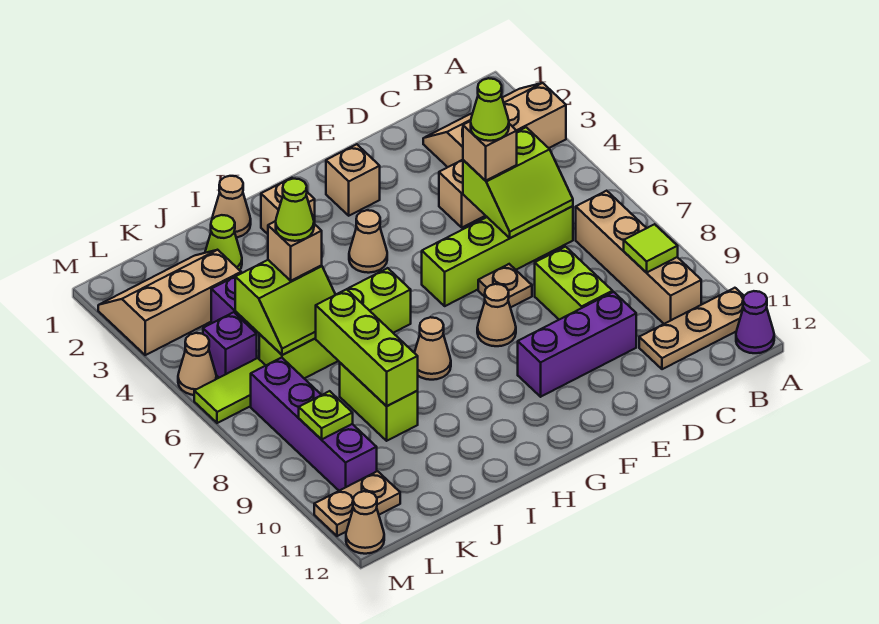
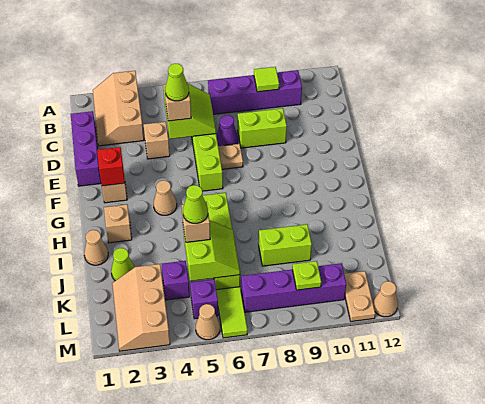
tan plate A11:C11 level 1 -> none
purple cone A12 level 1 -> purple cone D7 level 1
tan brick B7:B10 level 1 -> purple brick B7:B10 level 1
purple brick D10:F10 level 1 -> purple brick C1:E1 level 1
none -> red brick F2 level 2
tan cone F8 level 1 -> none
tan cone H8 level 1 -> none
lime brick J7:J9 level 2 -> none

